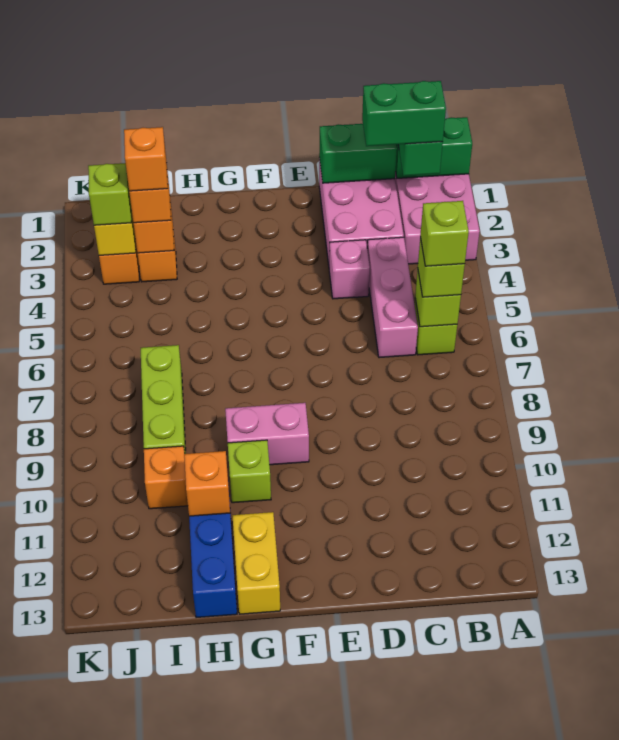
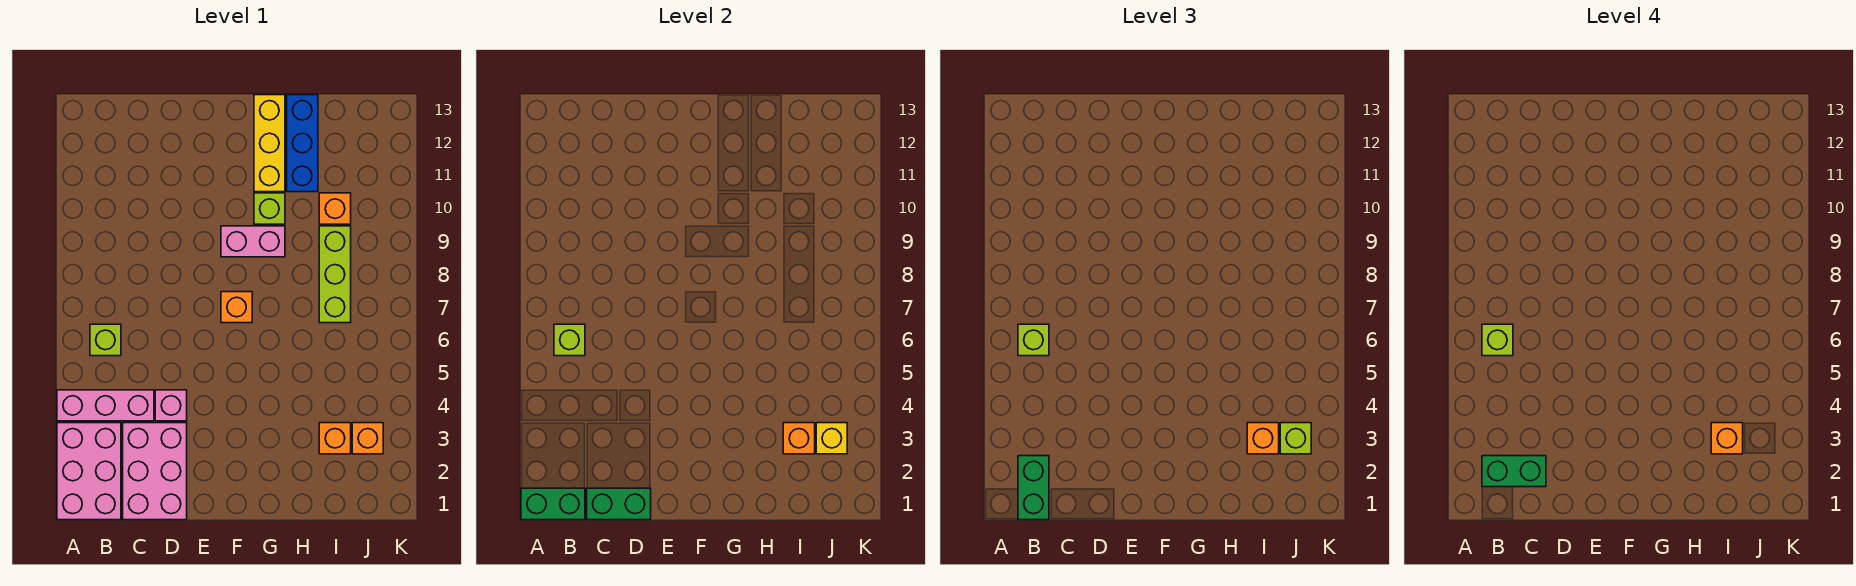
pink brick C4:C6 level 1 -> pink brick A4:C4 level 1
yellow brick G12:G13 level 1 -> yellow brick G11:G13 level 1
orange brick H11 level 2 -> orange brick F7 level 1

